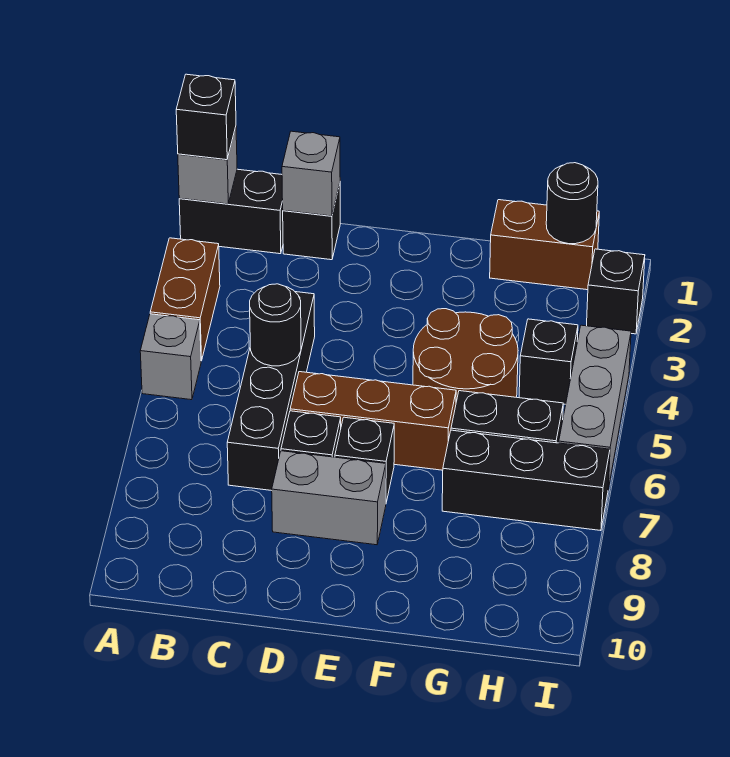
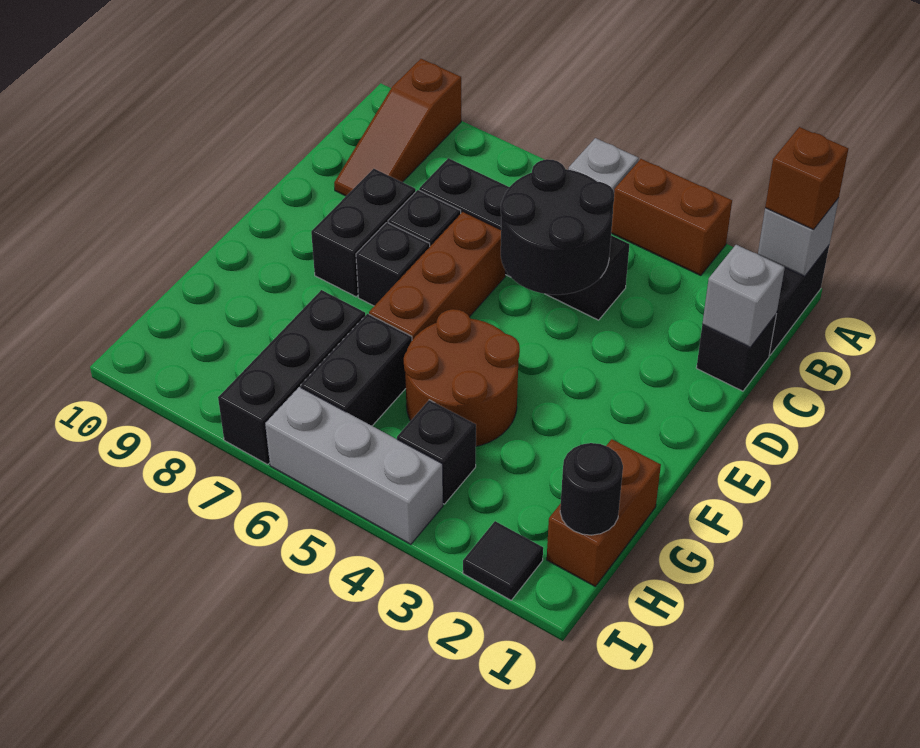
black brick A1 level 3 -> brown brick A1 level 3
none -> brown slope A9:C9 level 1 top A
black round brick C5 level 2 -> black round brick C4:D5 level 2
grey brick D8:E8 level 1 -> black brick D8:E8 level 1
black brick I2 level 1 -> black tile I2 level 1

